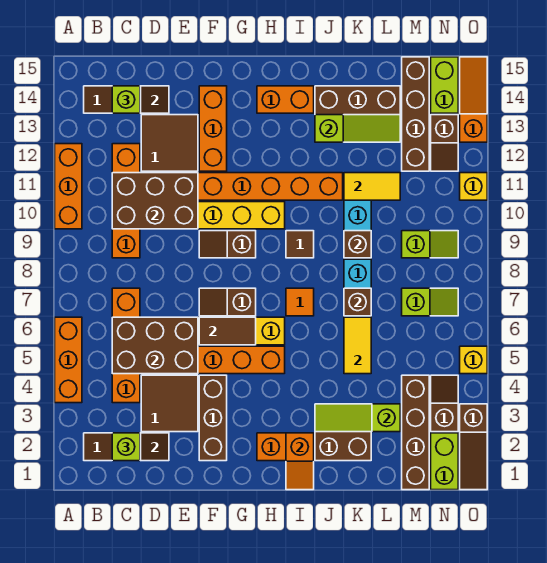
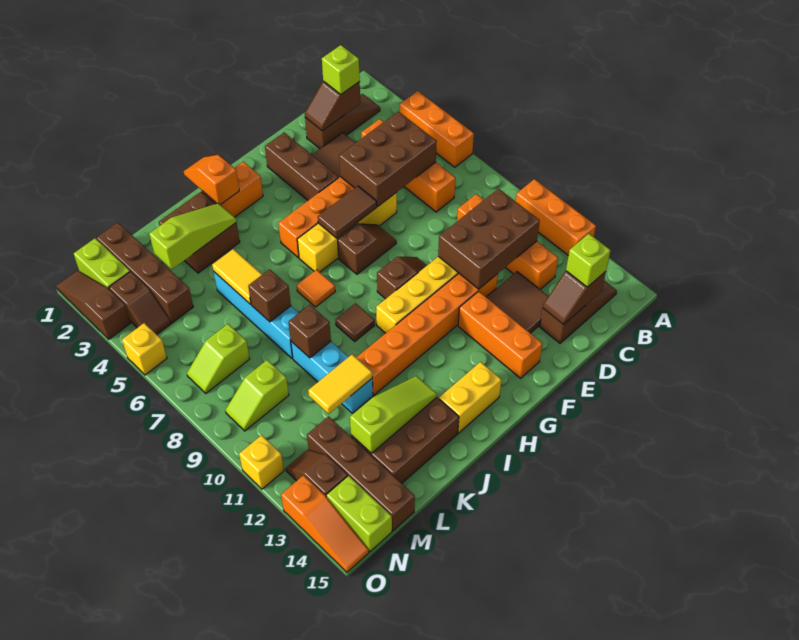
orange brick H14:I14 level 1 -> yellow brick H14:I14 level 1
lime slope J13:L13 level 2 top J -> lime slope J13:L13 level 2 top L

